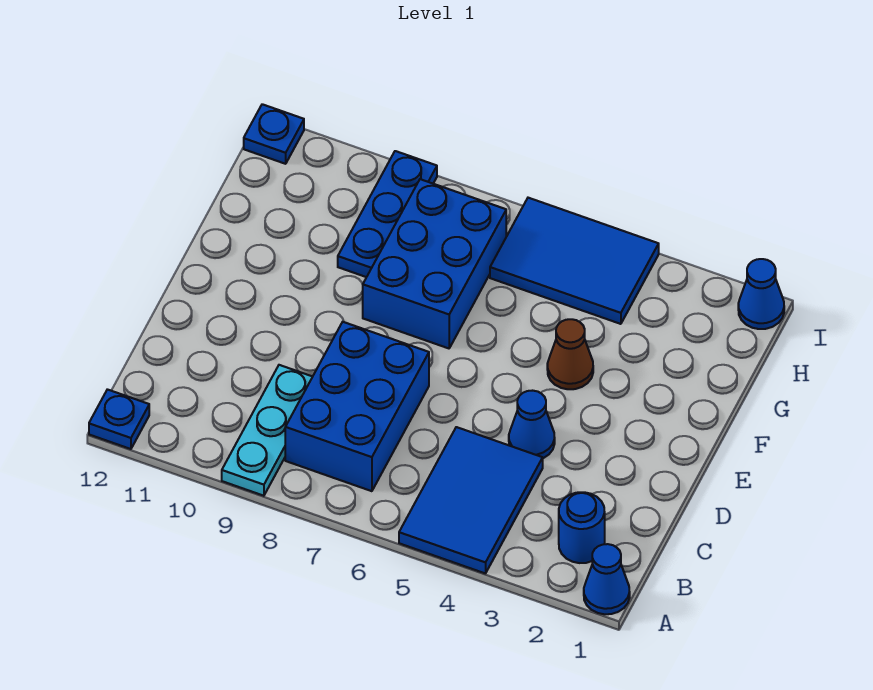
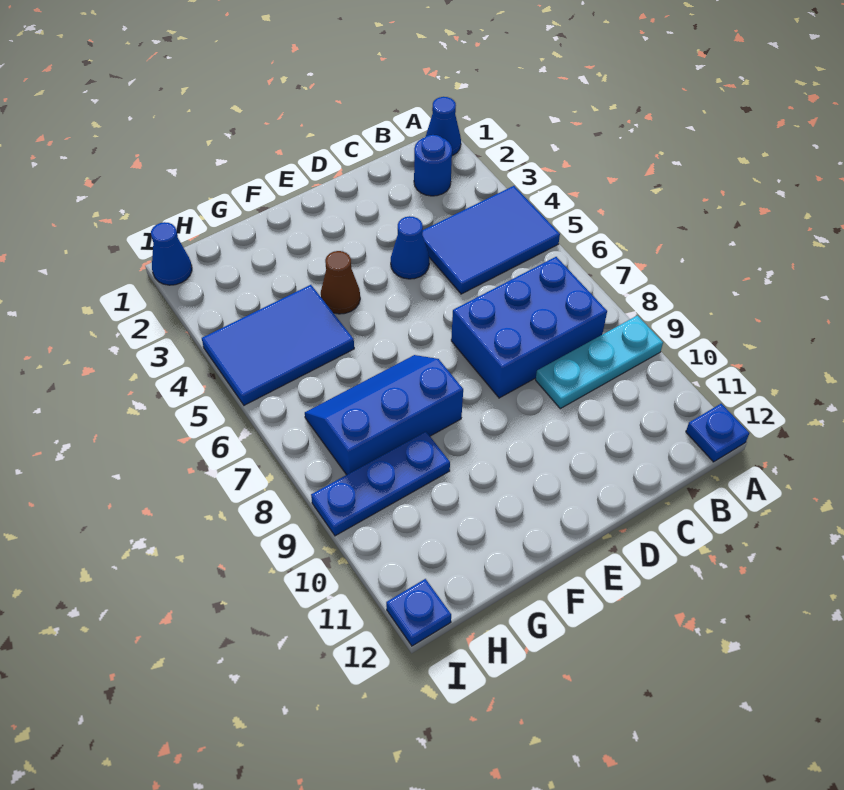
blue brick F7:H8 level 1 -> blue slope F7:H8 level 1 top 8
blue tile H4:I6 level 1 -> blue tile G4:I5 level 1

